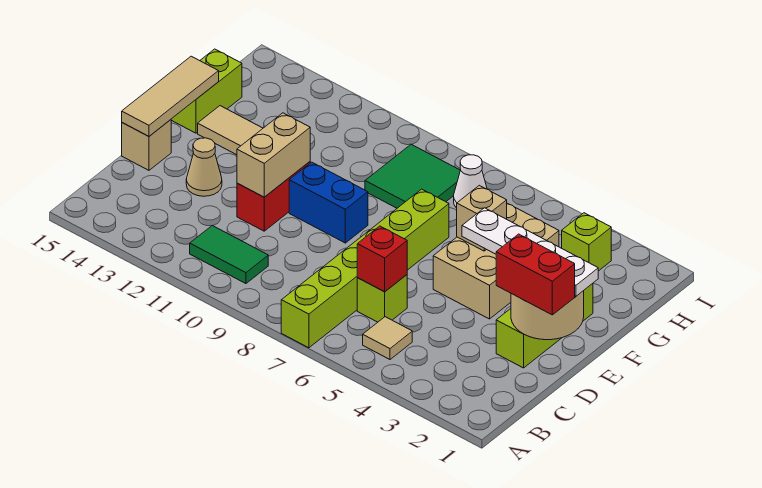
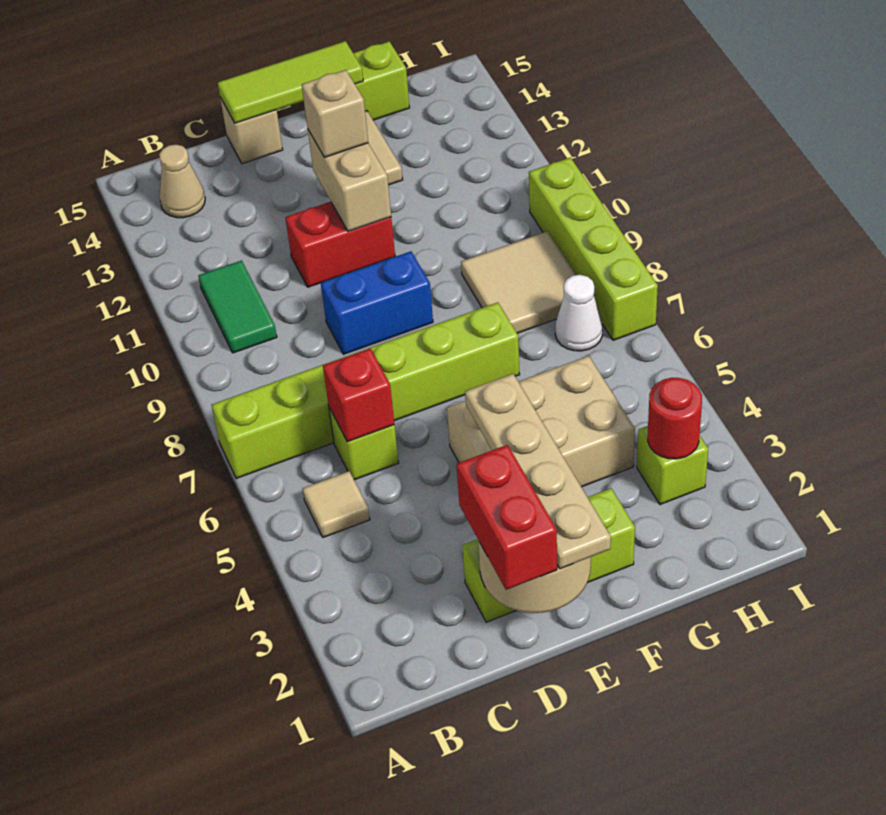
tan brick D11:E11 level 2 -> tan brick E11:E12 level 2
tan cone D13 level 1 -> tan cone B14 level 1
tan tile D15:F15 level 2 -> lime tile D15:F15 level 2
white plate E1:E4 level 3 -> tan plate E1:E4 level 3
blue brick E9:E10 level 1 -> blue brick D9:E9 level 1
tan brick F5 level 2 -> tan brick E12 level 3
green tile G8:H9 level 1 -> tan tile G8:H9 level 1
none -> red round brick H3 level 2
none -> lime brick I7:I10 level 1

